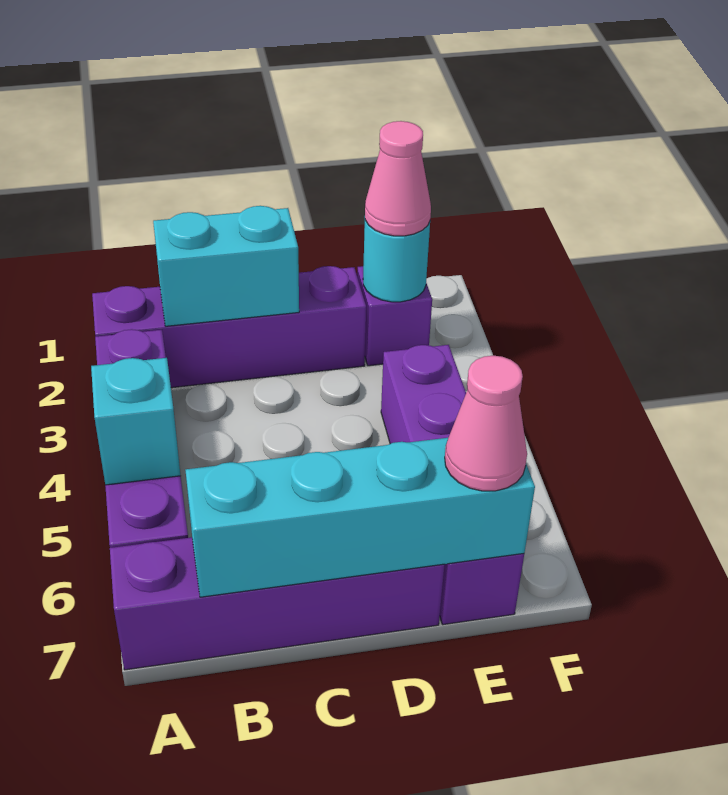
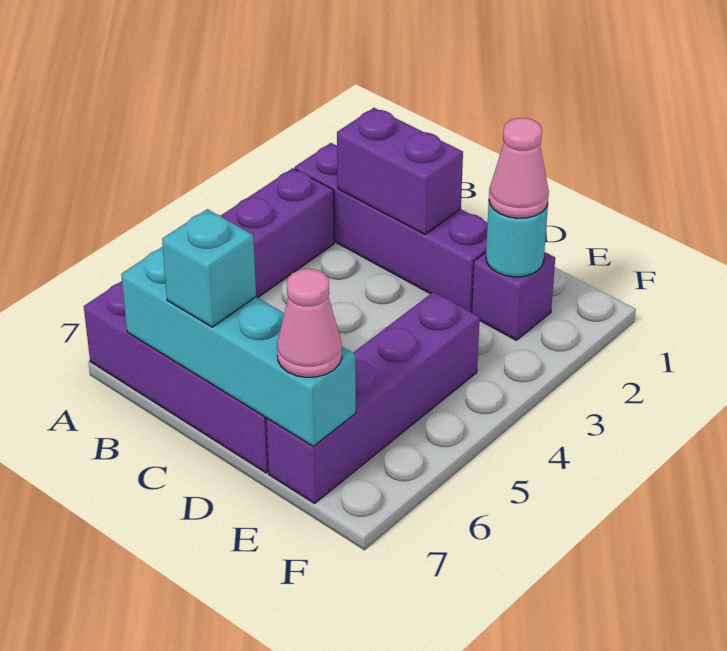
cyan brick A5 level 2 -> cyan brick C7 level 3
cyan brick B2:C2 level 2 -> purple brick B2:C2 level 2

